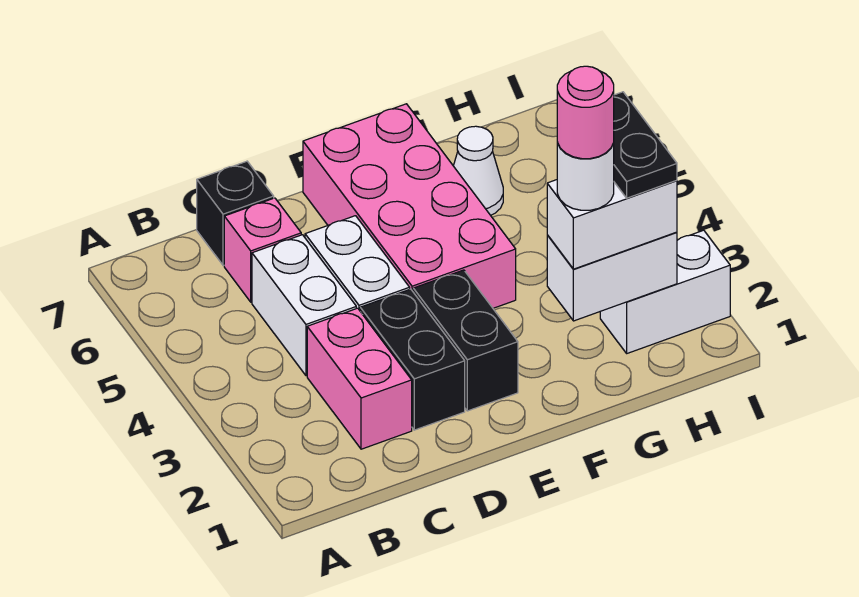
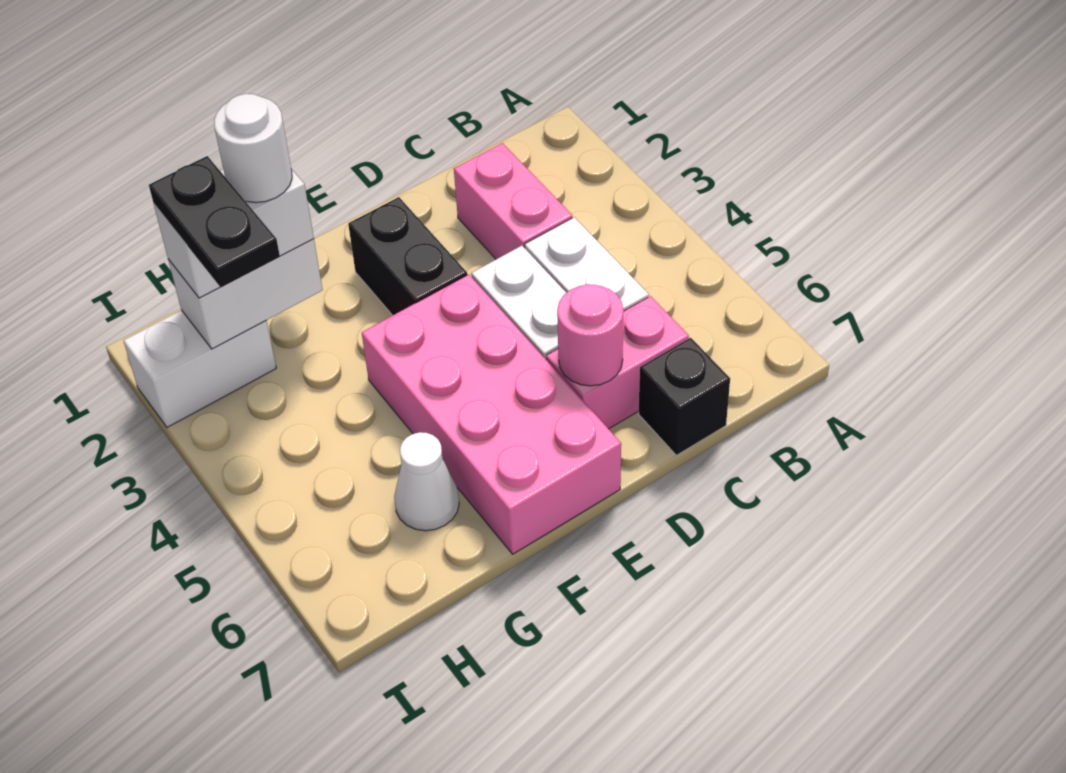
pink brick C6 level 1 -> pink brick C6:D6 level 1
black brick D2:D3 level 1 -> none
pink round brick G2 level 5 -> pink round brick D6 level 2

